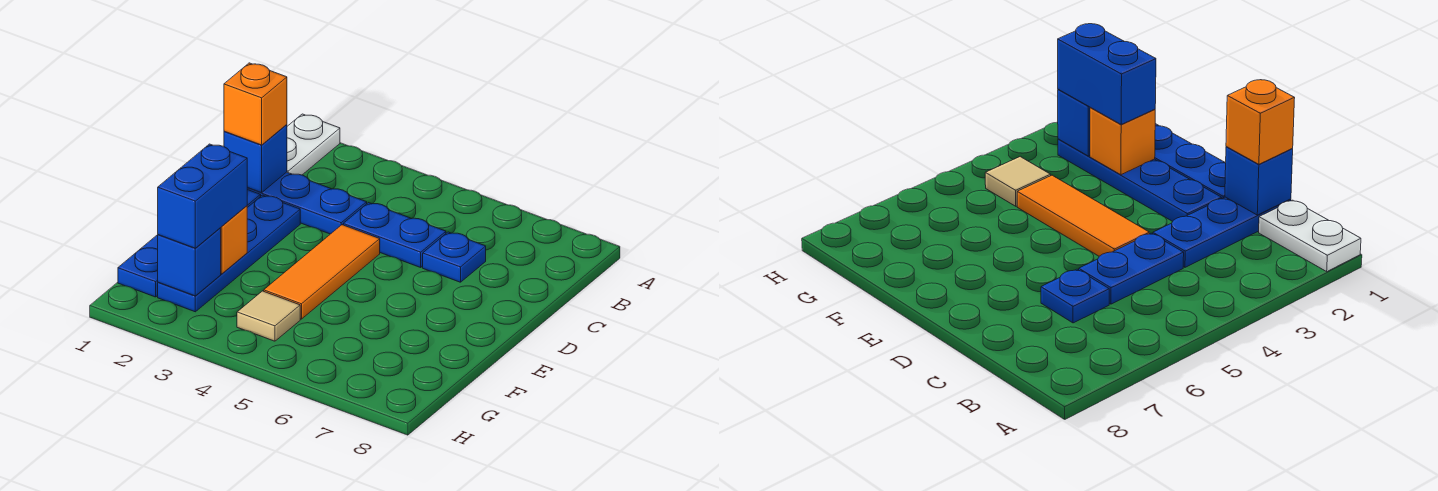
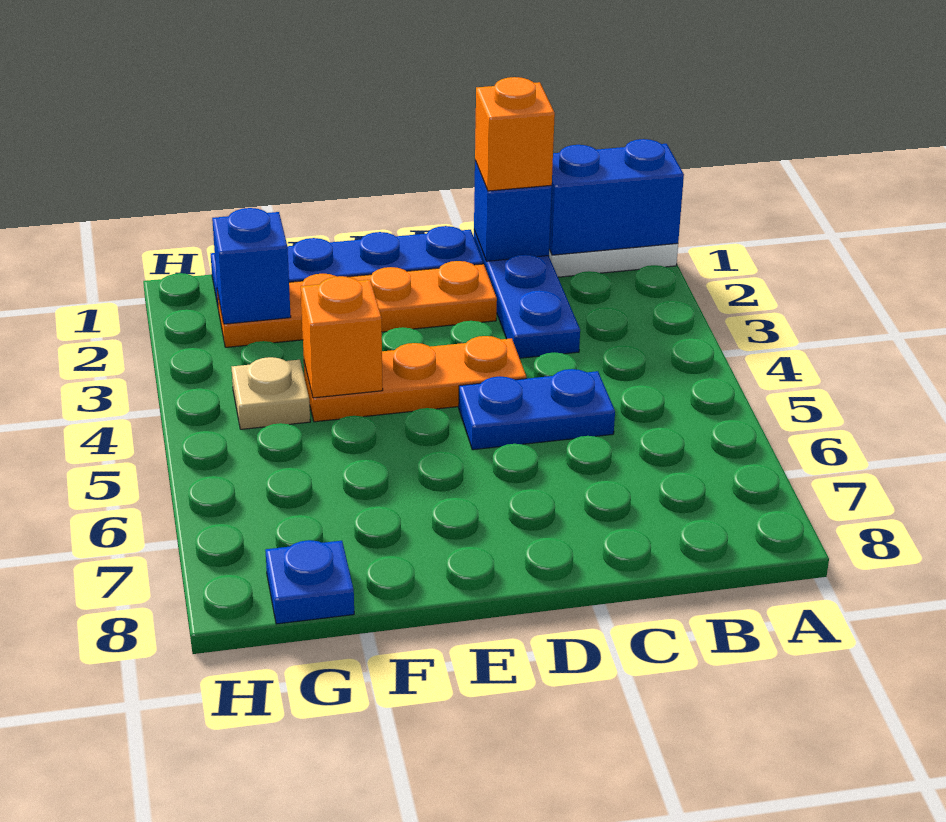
blue plate C4:C5 level 1 -> blue plate C5:D5 level 1
blue plate C6 level 1 -> blue plate G8 level 1
blue plate D2:G2 level 1 -> orange plate D2:G2 level 1
orange tile D4:F4 level 1 -> orange plate D4:F4 level 1
orange brick F2 level 2 -> orange brick F4 level 2
blue brick F2:G2 level 3 -> blue brick A1:B1 level 2
tan tile G4 level 1 -> tan plate G4 level 1

